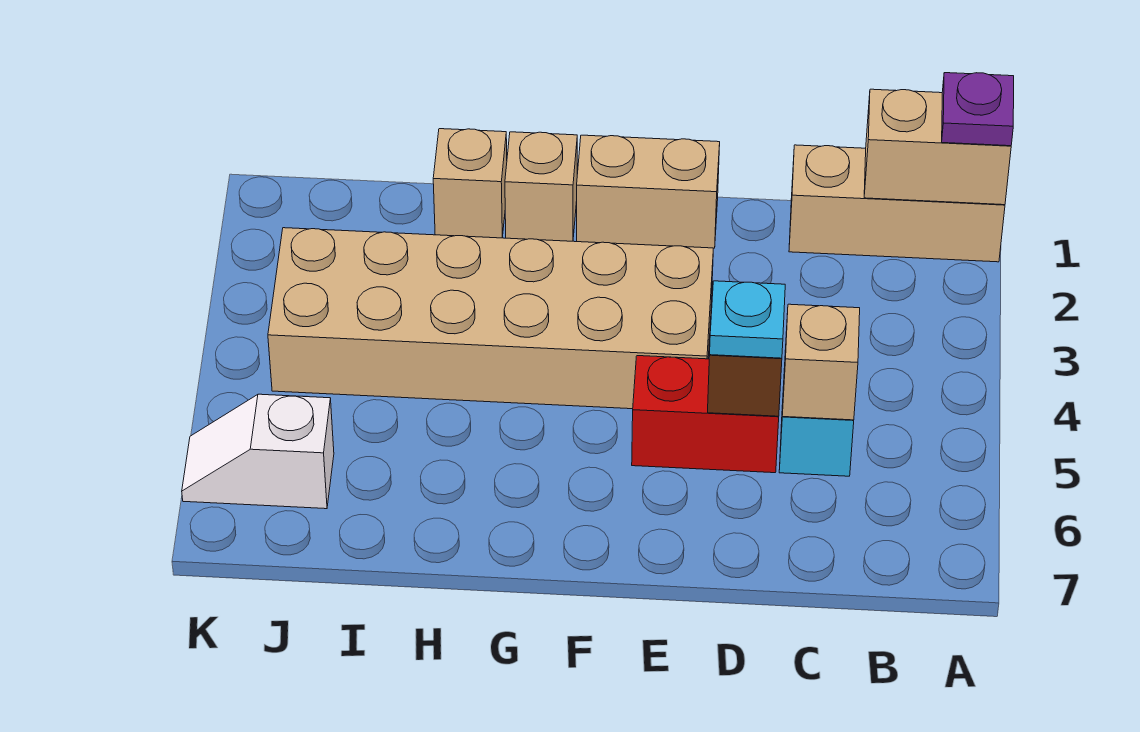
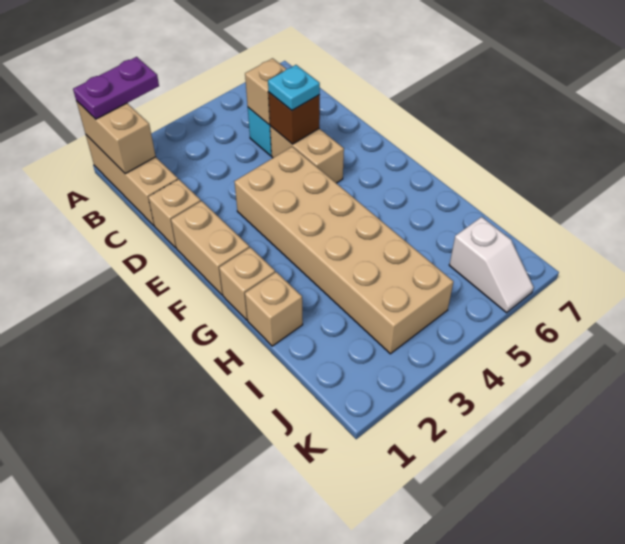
purple plate A1 level 3 -> purple plate A1:A2 level 3
none -> tan brick D1 level 1
red brick D5:E5 level 1 -> tan brick D5:E5 level 1

